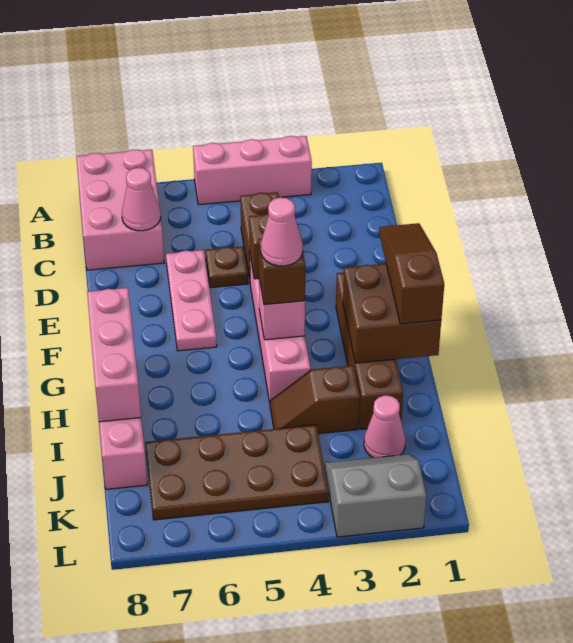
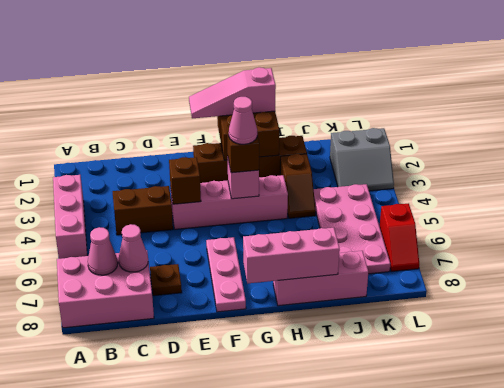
brown plate D5 level 1 -> brown plate D7 level 1
pink plate D6:F6 level 1 -> pink plate F6:F8 level 1
brown slope F1:H1 level 3 top H -> pink slope F1:H1 level 3 top H
pink cone J2 level 1 -> pink cone B7 level 2
brown plate J4:K7 level 1 -> pink plate J4:K7 level 1
grey slope K2:L3 level 1 top L -> grey slope K2:L3 level 1 top 2
none -> red slope L6:L7 level 1 top 6

